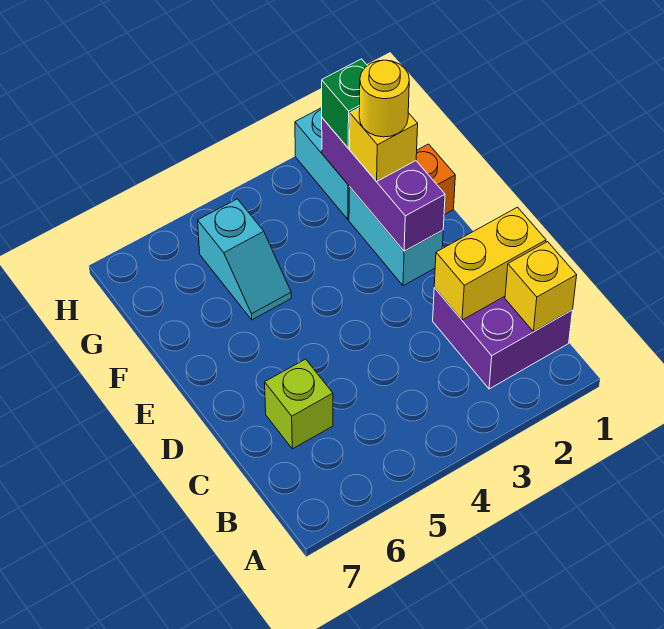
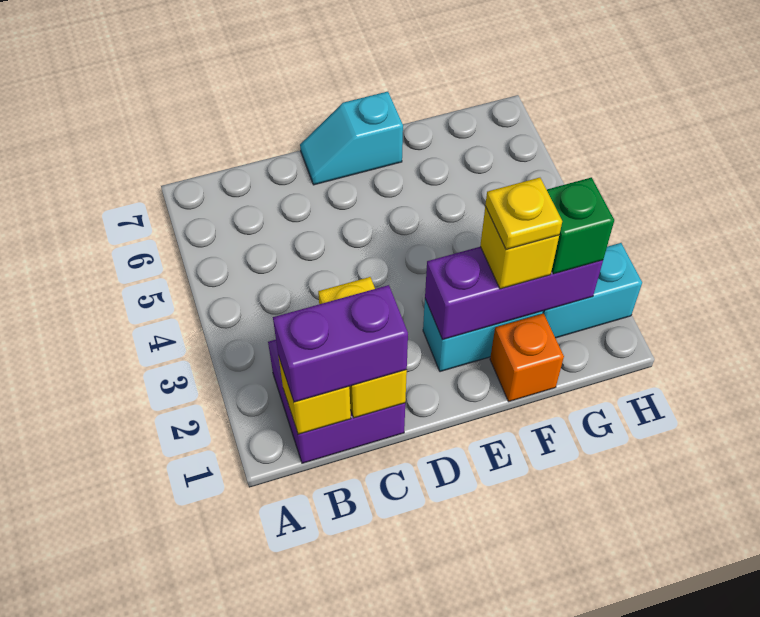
none -> purple brick B1:C1 level 3
lime brick C6 level 1 -> none
yellow round brick F2 level 4 -> yellow plate F2 level 4
cyan slope F5:G5 level 1 top G -> cyan slope D7:E7 level 1 top E

